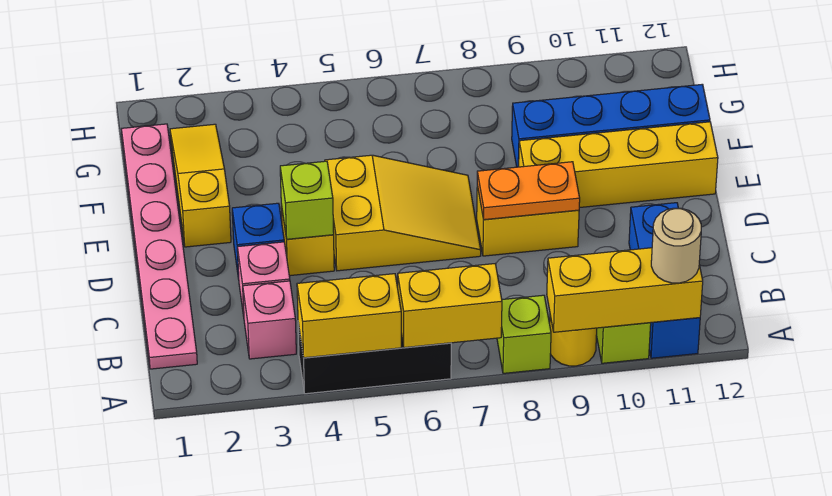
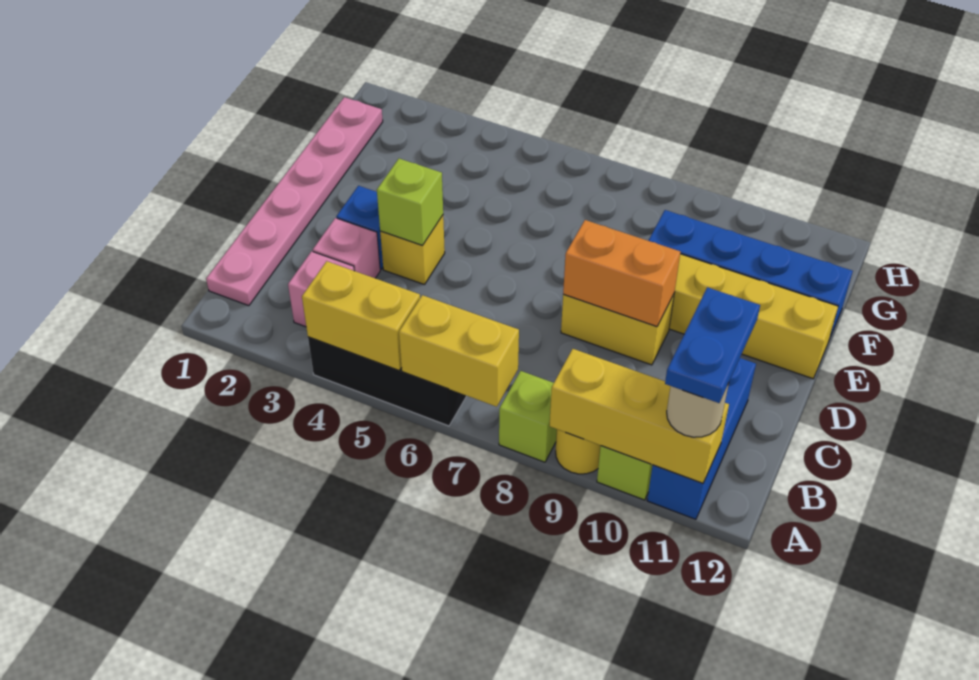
none -> blue plate A11:B11 level 4
yellow slope D5:E7 level 1 top 5 -> none
orange plate D8:D9 level 2 -> orange brick D8:D9 level 2
yellow slope E2:G2 level 1 top E -> none

